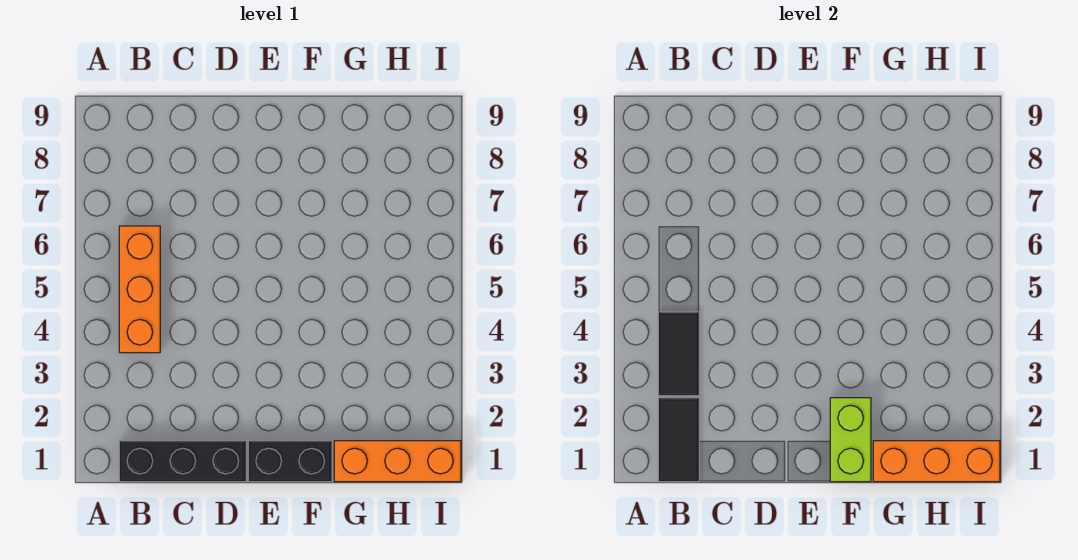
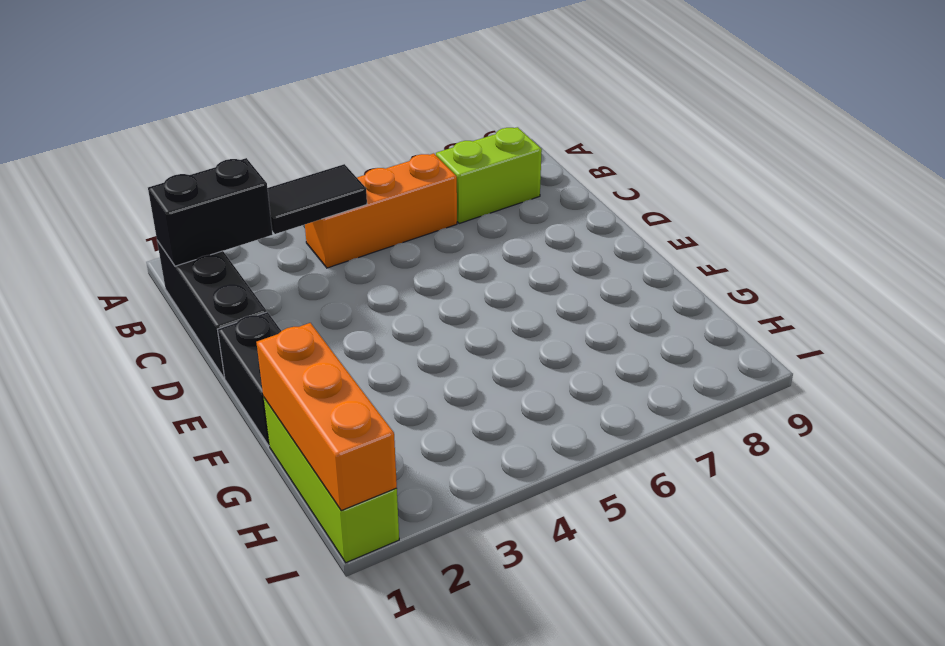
black tile B1:B2 level 2 -> black brick B1:B2 level 2
lime brick F1:F2 level 2 -> lime brick B7:B8 level 1
orange brick G1:I1 level 1 -> lime brick G1:I1 level 1

